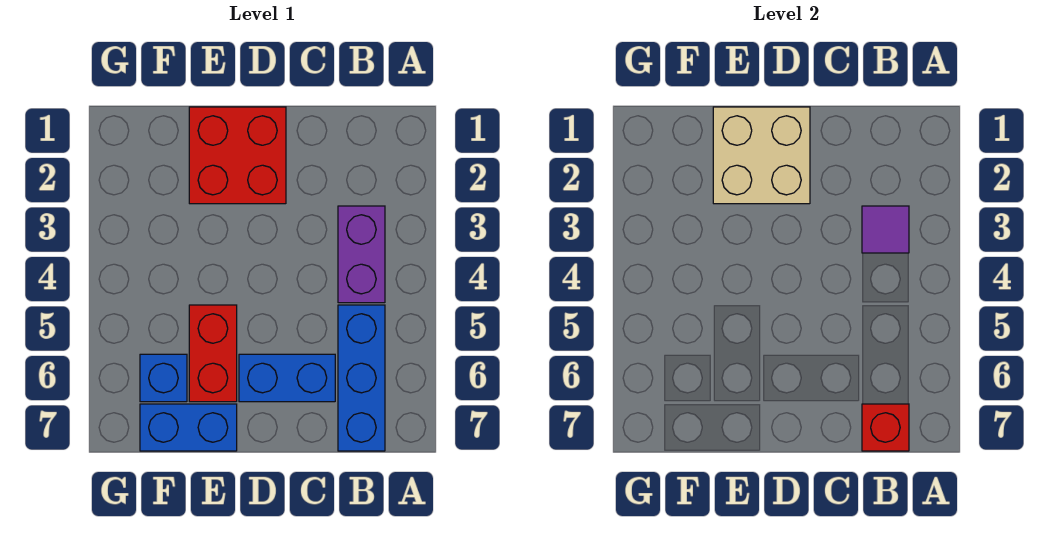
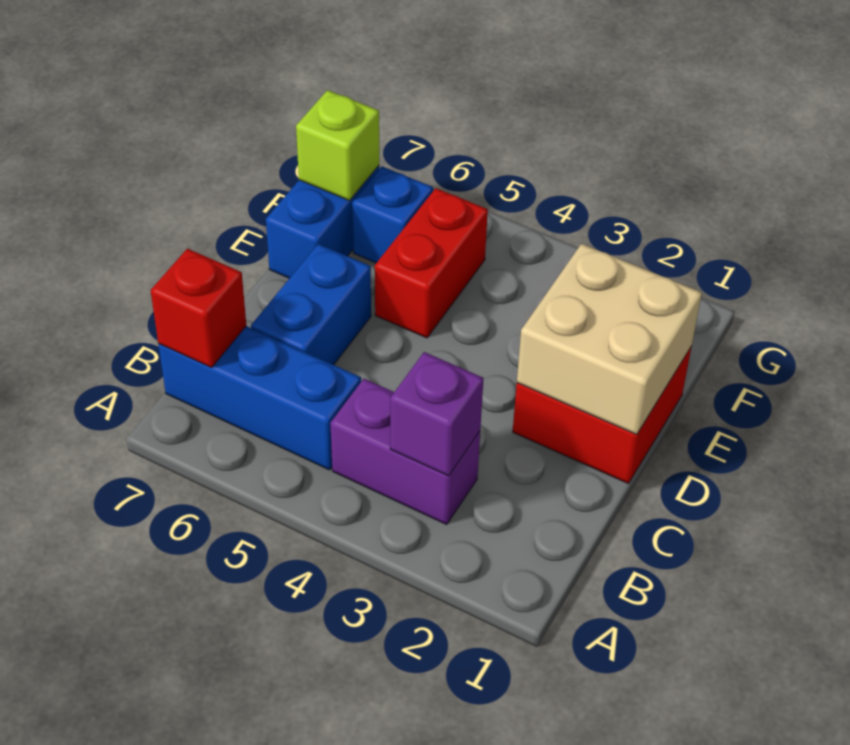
purple tile B3 level 2 -> purple brick B3 level 2
red brick E5:E6 level 1 -> red brick E5:F5 level 1
none -> lime brick F7 level 2

